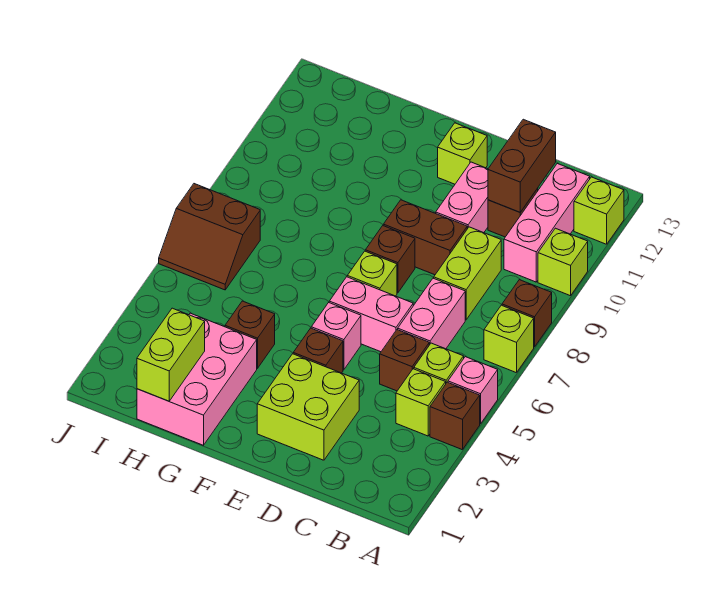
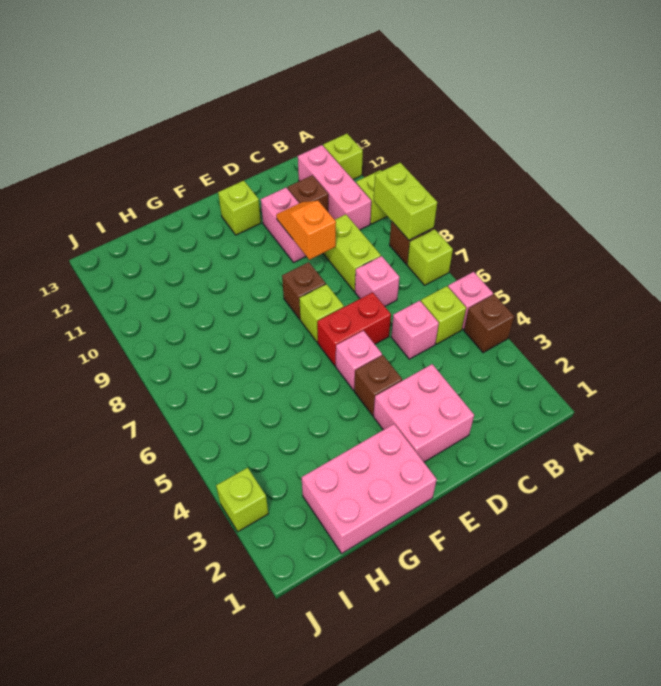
lime brick B4 level 1 -> lime brick J3 level 1
brown brick C5 level 1 -> pink brick C5 level 1
pink brick C6:C7 level 1 -> pink brick C7 level 1
brown brick C11:C12 level 2 -> none
lime brick D2:E3 level 1 -> pink brick D2:E3 level 1
pink brick D6:E6 level 1 -> red brick D6:E6 level 1
brown brick D9:E9 level 1 -> none
none -> orange slope D9:D10 level 2 top 9
pink brick G1:H3 level 1 -> pink brick F1:H2 level 1
brown brick G4 level 1 -> none
lime brick H1:H2 level 2 -> lime brick A8:A9 level 2
brown slope I6:J7 level 1 top 7 -> none

